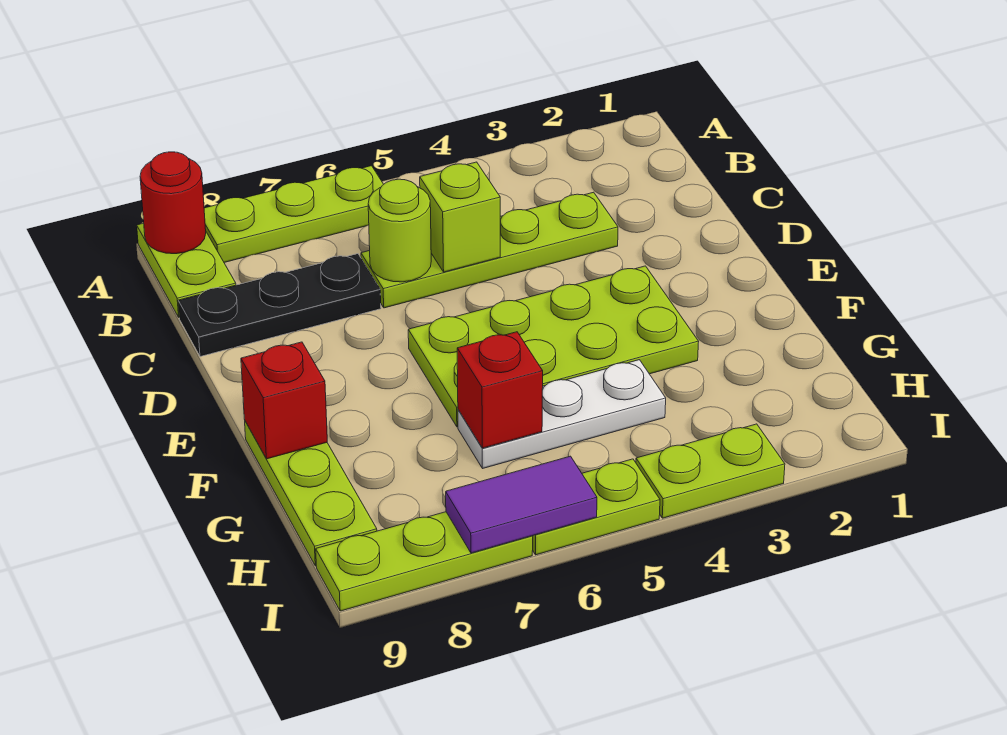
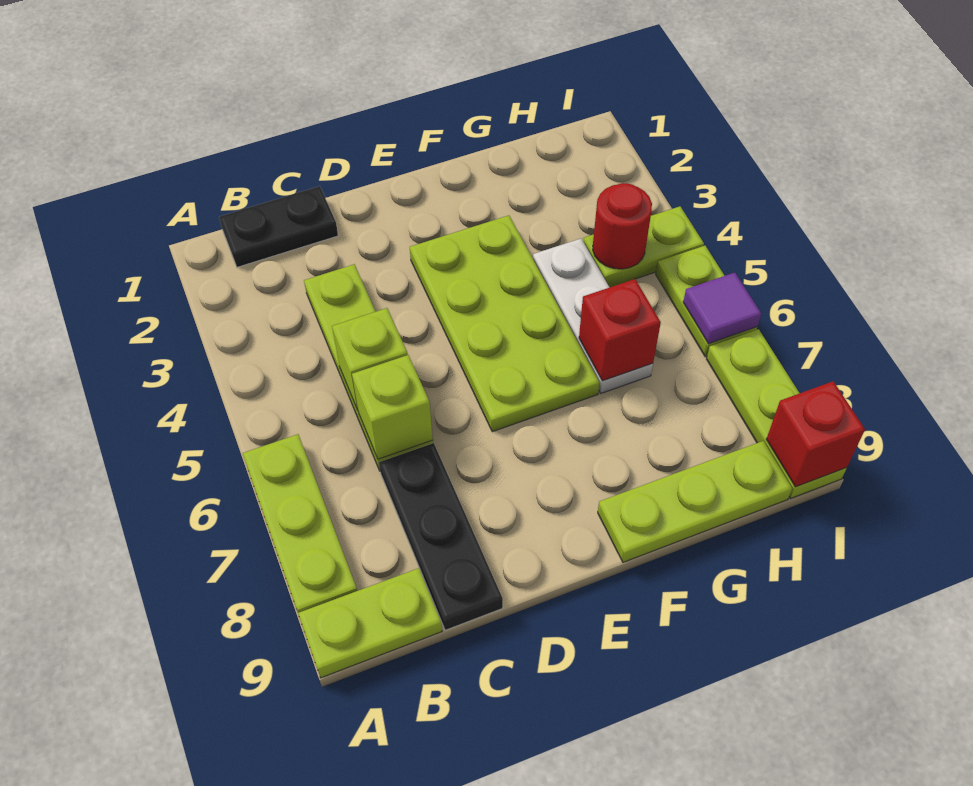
red round brick A9 level 2 -> red round brick H4 level 2
none -> black plate B1:C1 level 1
lime round brick C6 level 2 -> lime brick C6 level 2
red brick F9 level 2 -> red brick I9 level 2
lime plate I3:I4 level 1 -> lime plate H4:I4 level 1
purple tile I6:I7 level 2 -> purple tile I6 level 2

